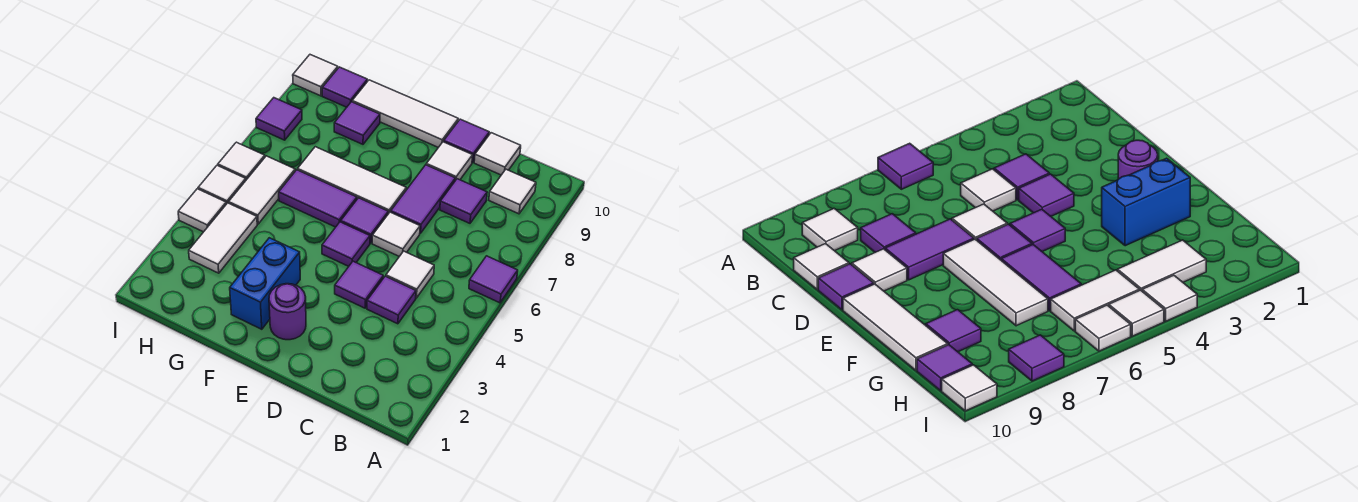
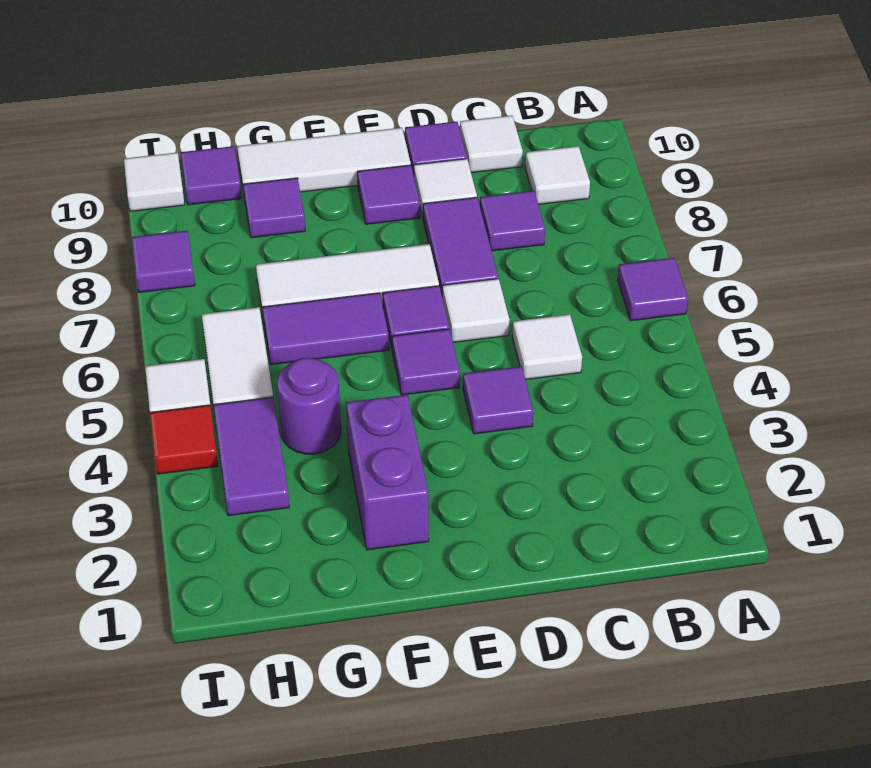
purple tile C4 level 1 -> purple tile E9 level 1
purple round brick E2 level 1 -> purple round brick G4 level 1
blue brick F2:F3 level 1 -> purple brick F2:F3 level 1
white tile H3:H4 level 1 -> purple tile H3:H4 level 1
white tile I4 level 1 -> red tile I4 level 1
white tile I6 level 1 -> none

